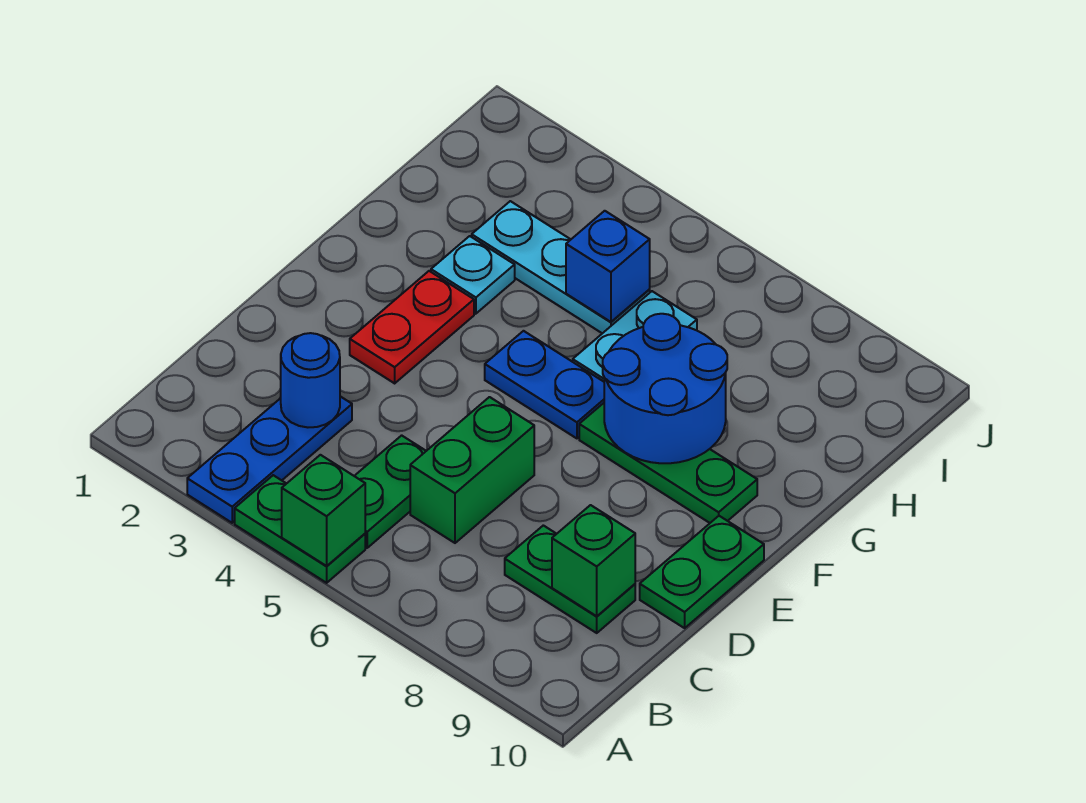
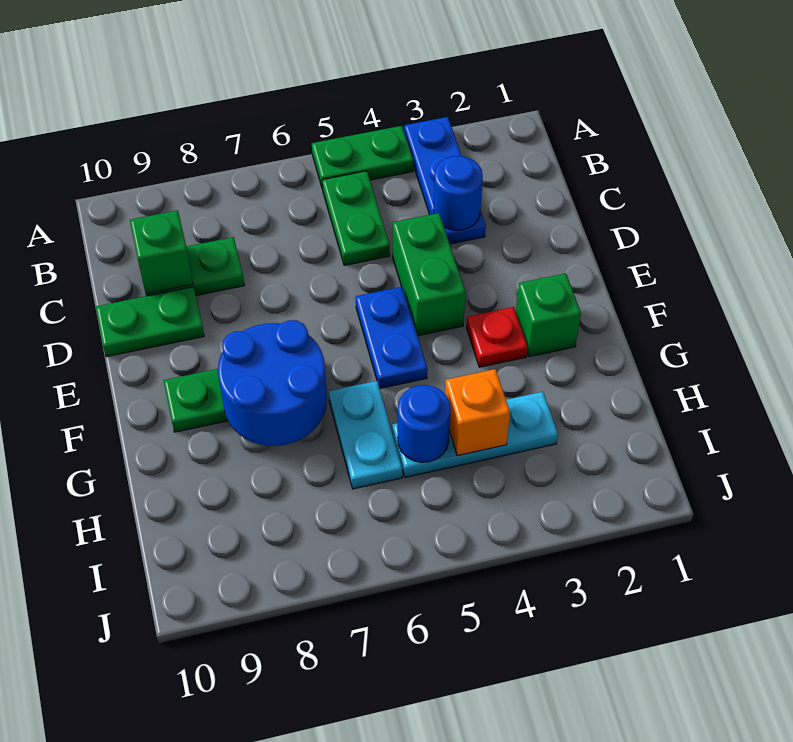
green brick A5 level 2 -> green brick F2 level 1
green brick C6:D6 level 1 -> green brick D4:E4 level 1
green plate D10:E10 level 1 -> green plate D9:D10 level 1
red plate E3:F3 level 1 -> red plate F3 level 1
blue plate F5:F6 level 1 -> blue plate E5:F5 level 1
cyan plate G3 level 1 -> none
none -> orange brick H4 level 2
blue brick H5 level 2 -> blue round brick H5 level 2

